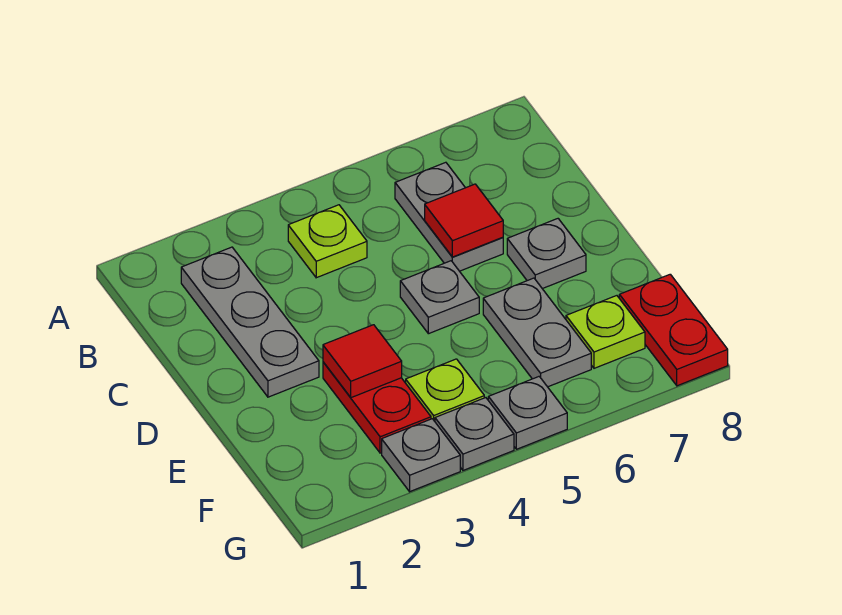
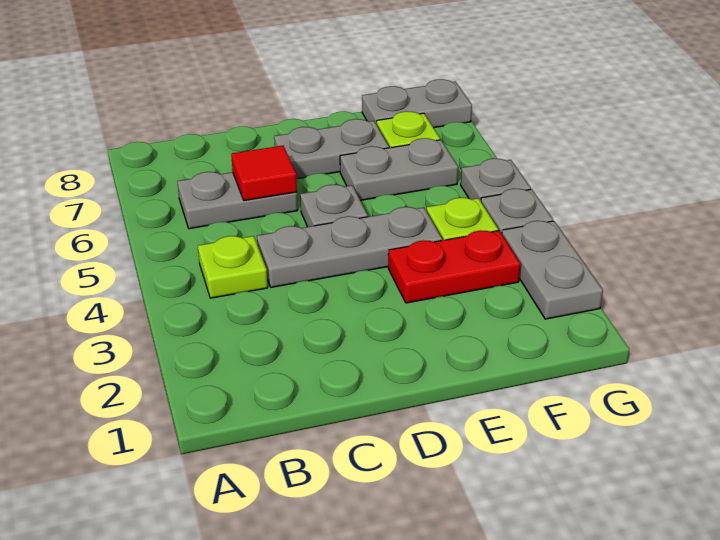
grey plate B2:D2 level 1 -> grey plate C4:E4 level 1
grey plate D7 level 1 -> grey plate D7:E7 level 1
red tile E3 level 2 -> none
red plate F8:G8 level 1 -> grey plate F8:G8 level 1
grey plate G3 level 1 -> grey plate G2:G3 level 1

